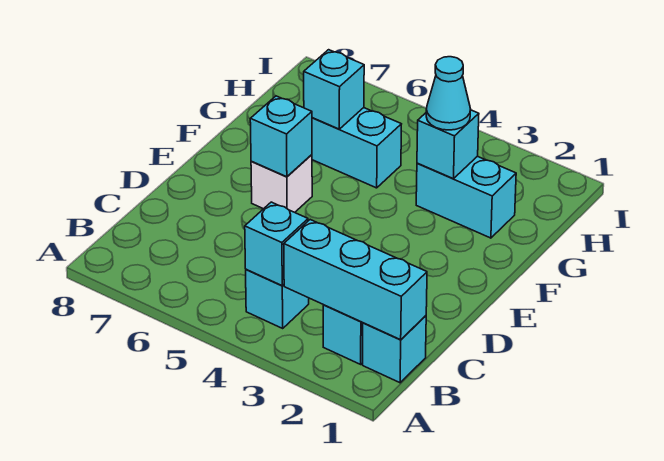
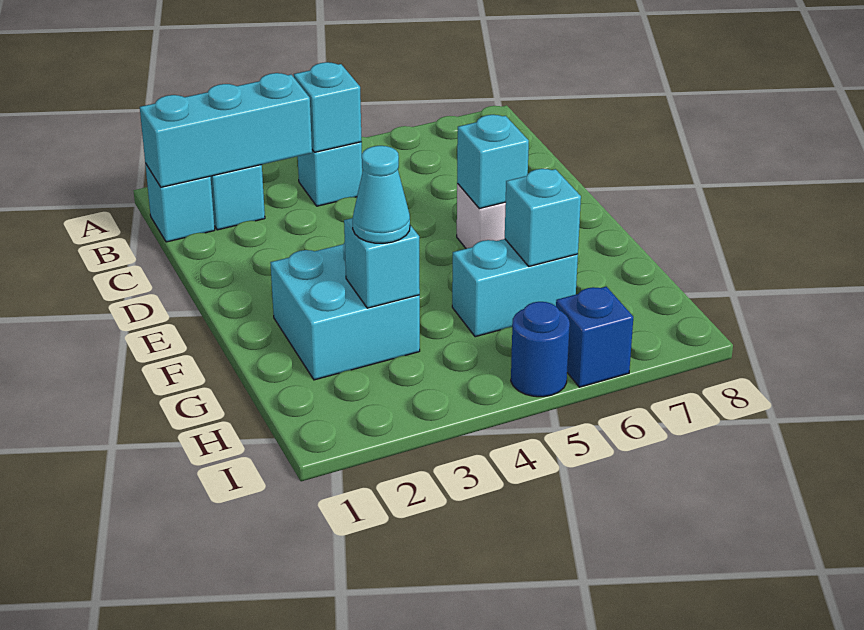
cyan brick G2:G3 level 1 -> cyan brick F2:G3 level 1
none -> blue round brick I5 level 1
none -> blue brick I6 level 1

